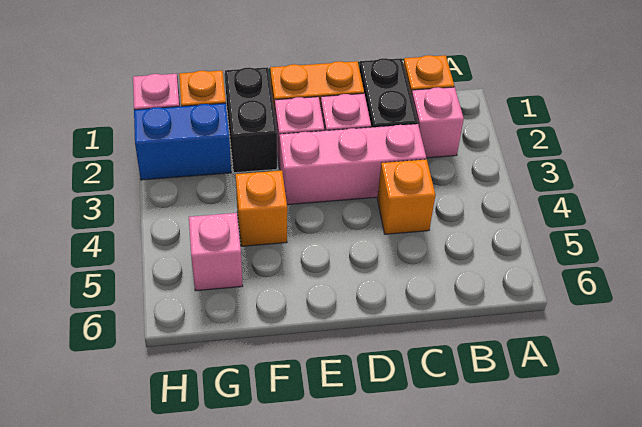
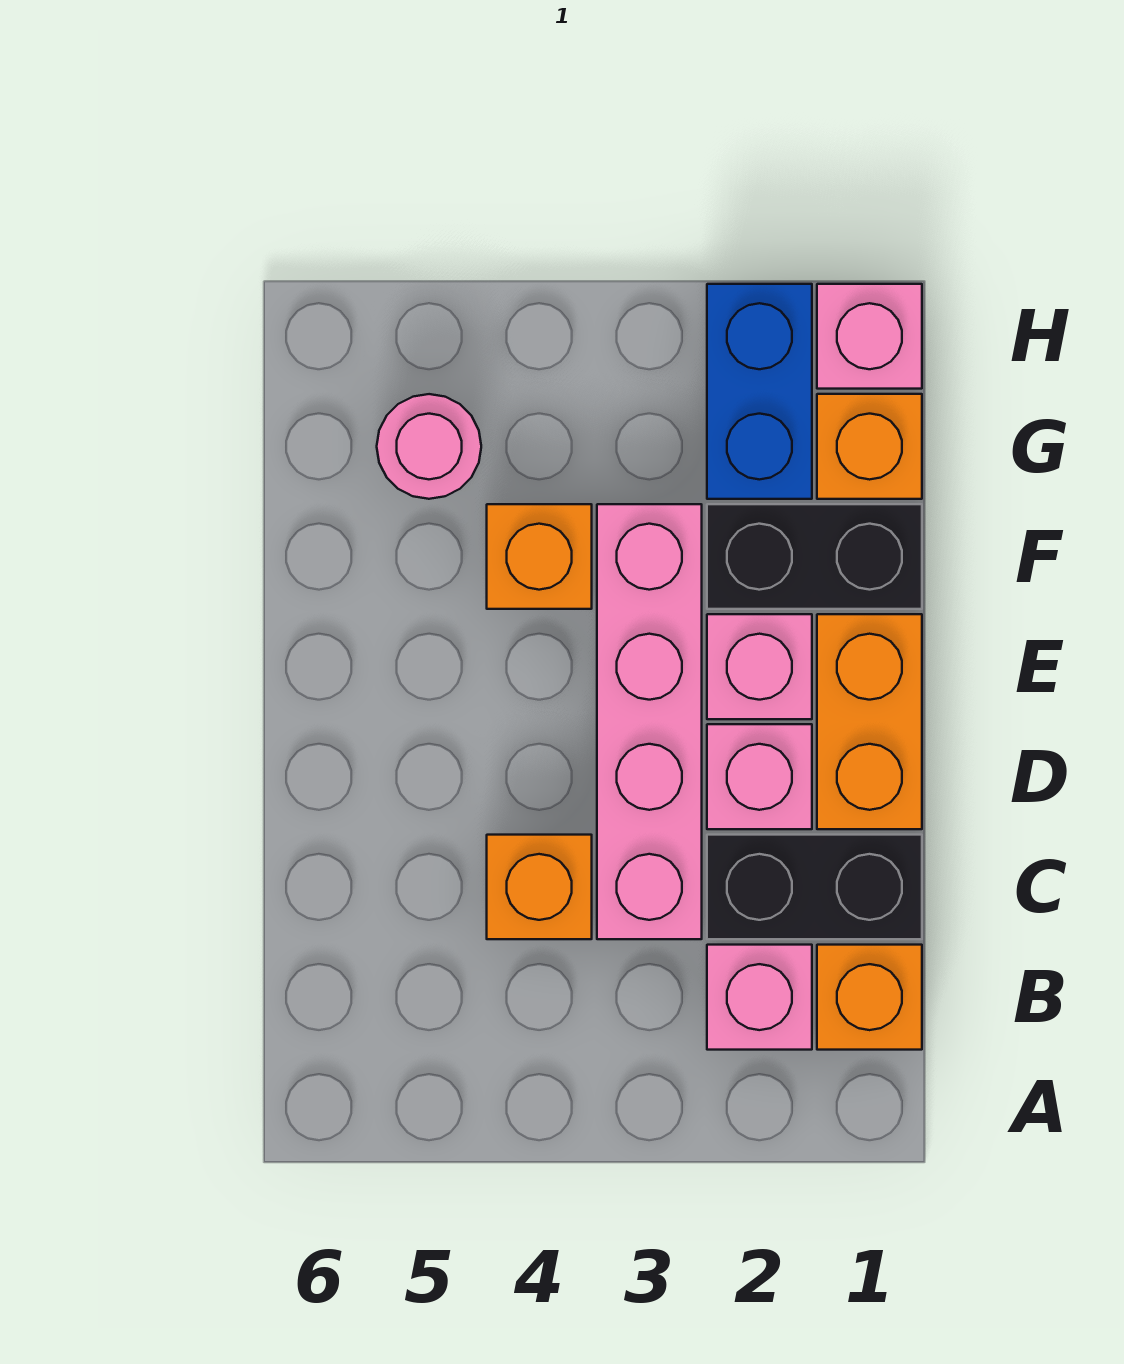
pink brick C3:E3 level 1 -> pink brick C3:F3 level 1
pink brick G5 level 1 -> pink round brick G5 level 1

